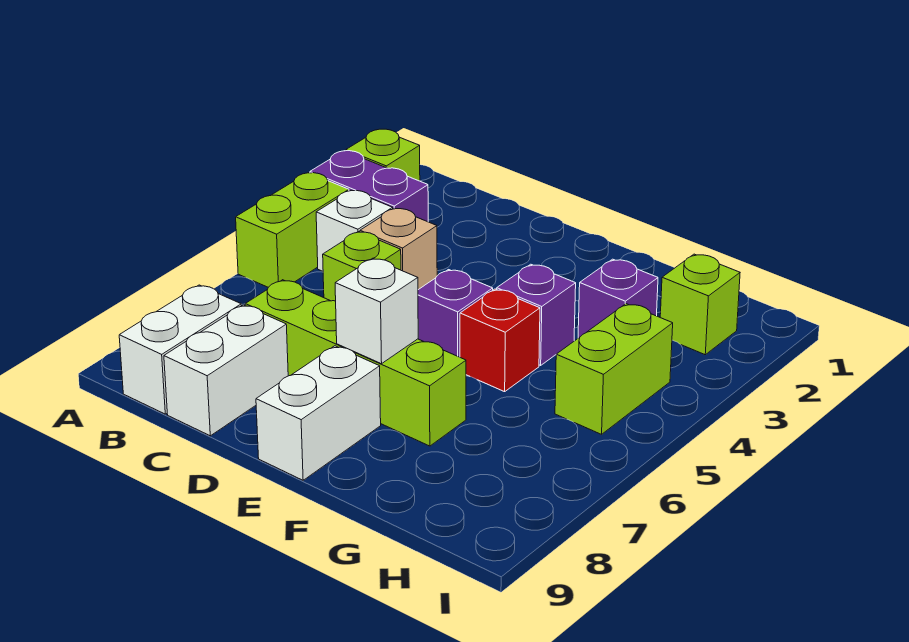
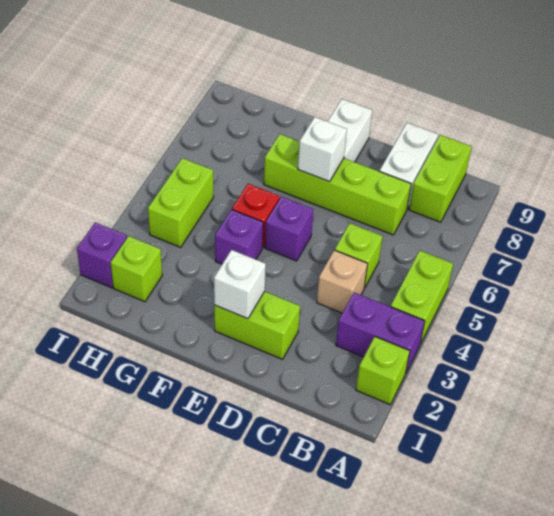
white brick B4 level 1 -> white brick E2 level 2
white brick B8:B9 level 1 -> lime brick B8:B9 level 1
none -> lime brick D2:E2 level 1
purple brick G3 level 1 -> purple brick I2 level 1

